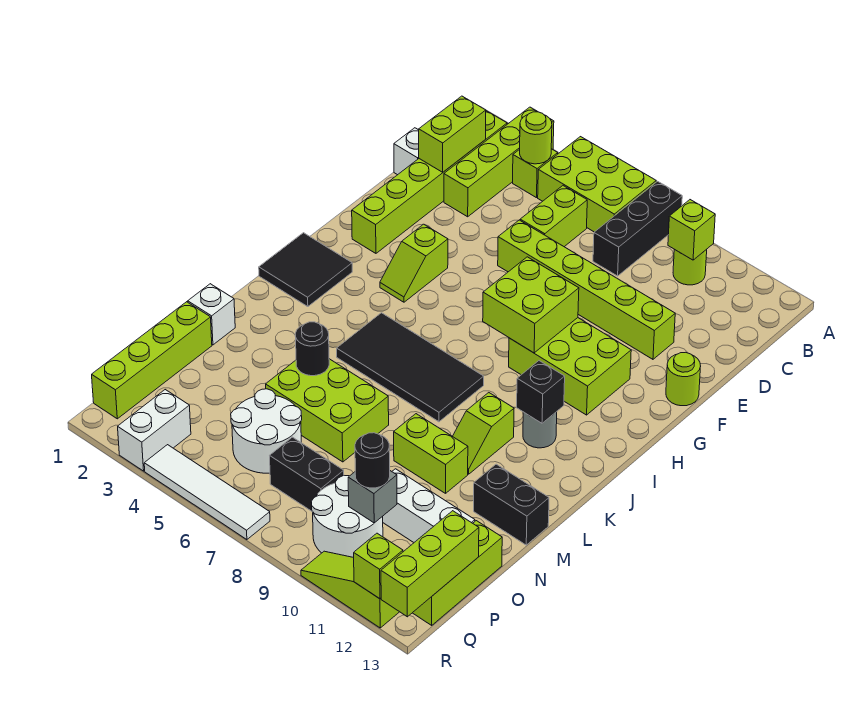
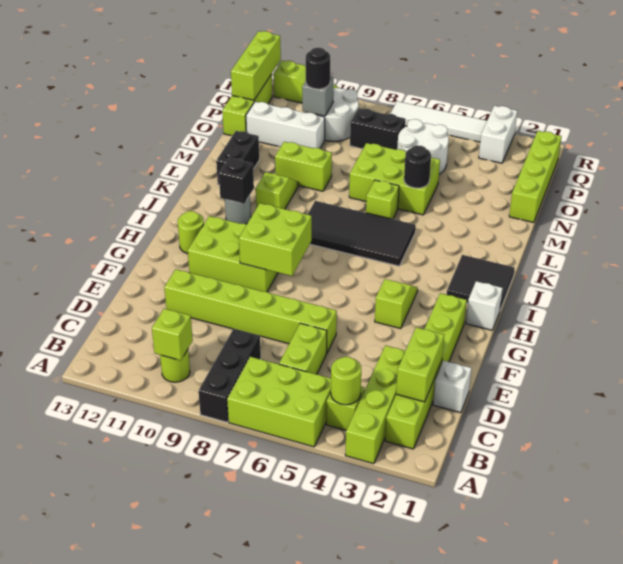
lime round brick F13 level 1 -> lime round brick H12 level 1
white brick M1 level 1 -> white brick H1 level 1
black brick M12:M13 level 1 -> black brick L12:M12 level 1
lime brick R12 level 2 -> lime brick L6 level 1

